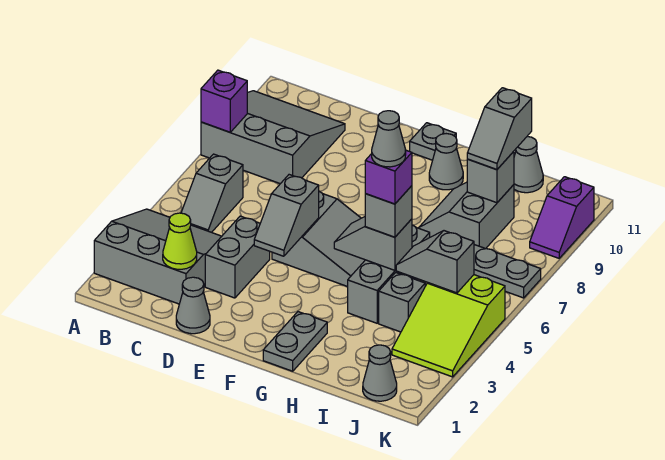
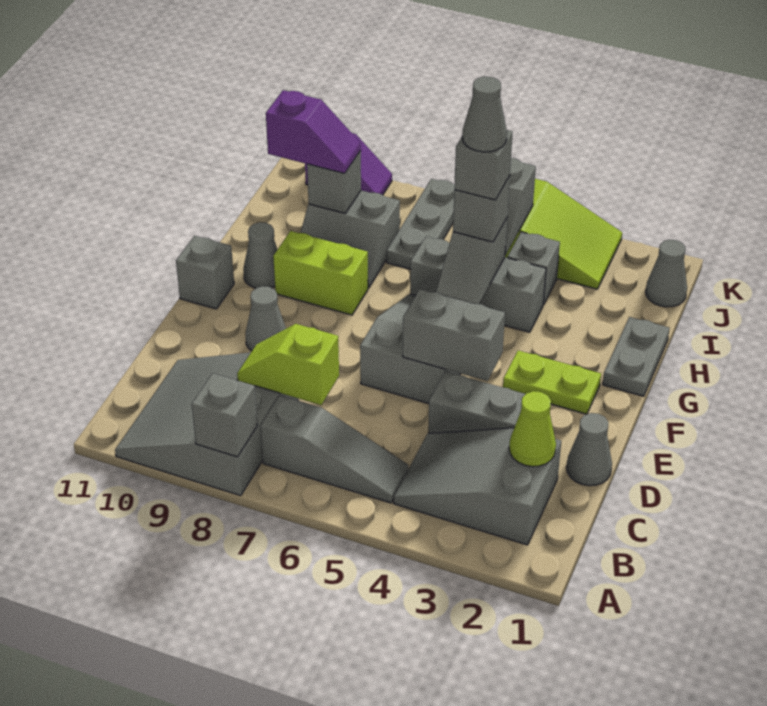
grey slope A2:C4 level 1 top 2 -> grey slope B2:C4 level 1 top 2
purple brick A8 level 2 -> grey brick A8 level 2
grey slope B5:B6 level 1 top 6 -> grey slope B5:B7 level 1 top 7
none -> lime slope C7:C8 level 2 top 7
grey slope E4:E5 level 2 top 5 -> grey brick E4:E5 level 2
none -> lime plate F2:F3 level 1
grey plate F11 level 1 -> grey brick F11 level 1
grey plate G1:G2 level 1 -> grey plate G1:H1 level 1
none -> lime brick G8:G9 level 1
purple brick H5 level 4 -> grey brick H5 level 4
grey slope I9:I10 level 3 top 10 -> purple slope I9:I10 level 3 top 10
grey cone I11 level 1 -> grey cone E9 level 1

